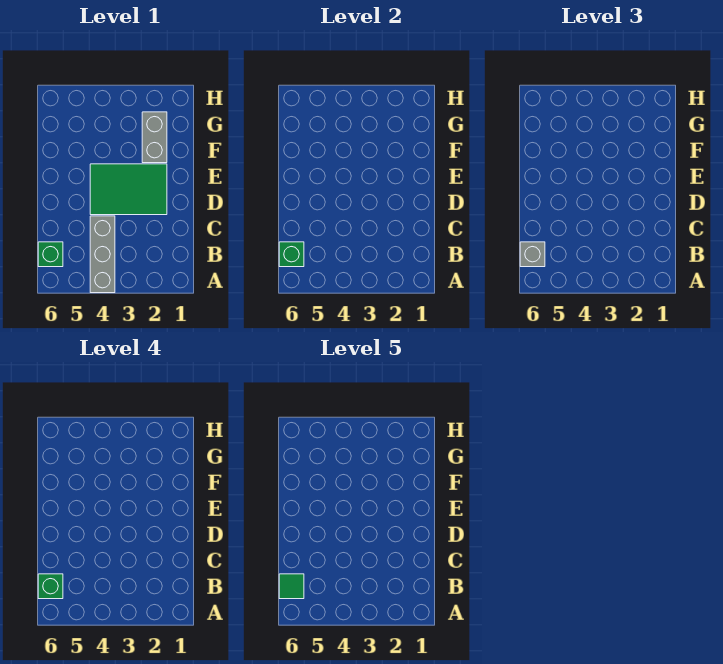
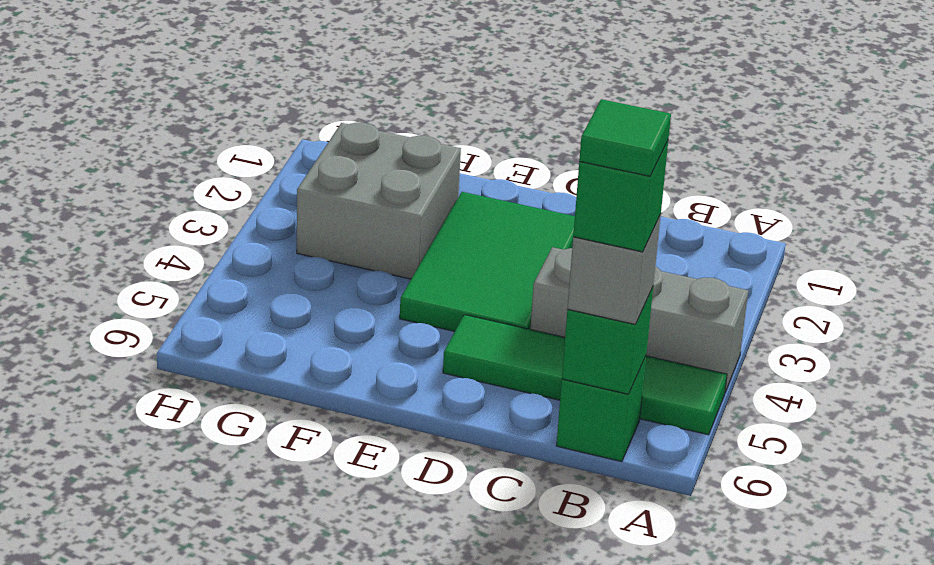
none -> green tile A5:D5 level 1
grey brick F2:G2 level 1 -> grey brick F2:G3 level 1

